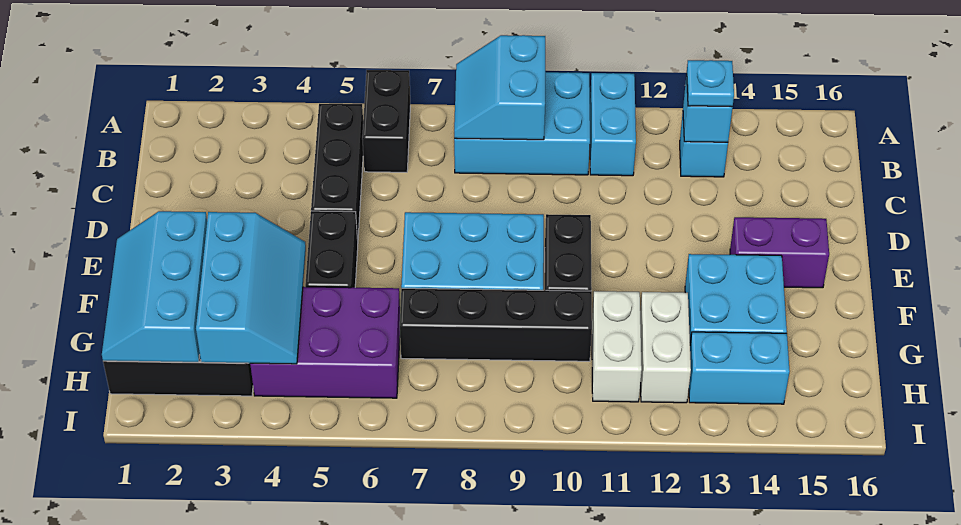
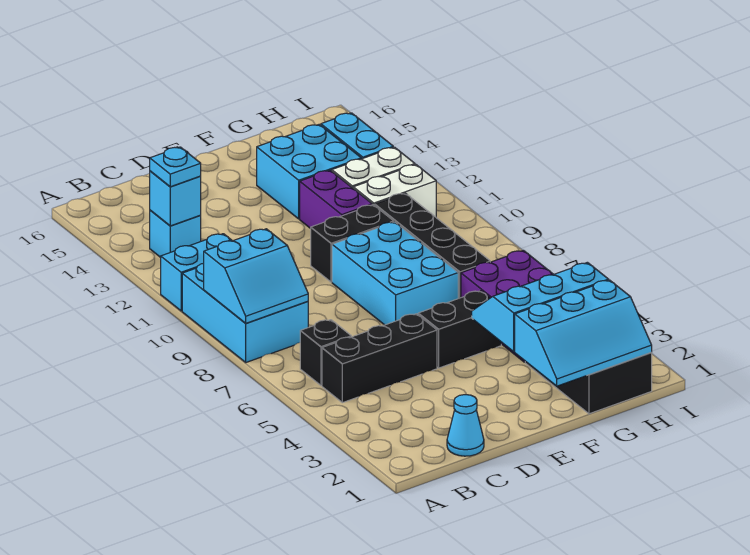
black brick A6:B6 level 1 -> black brick B6 level 1
none -> cyan cone C1 level 1
purple brick E14:E15 level 1 -> purple brick F11:F12 level 1

